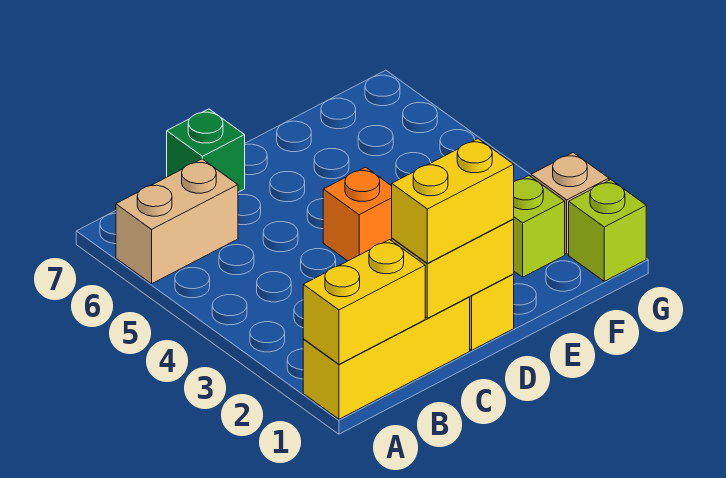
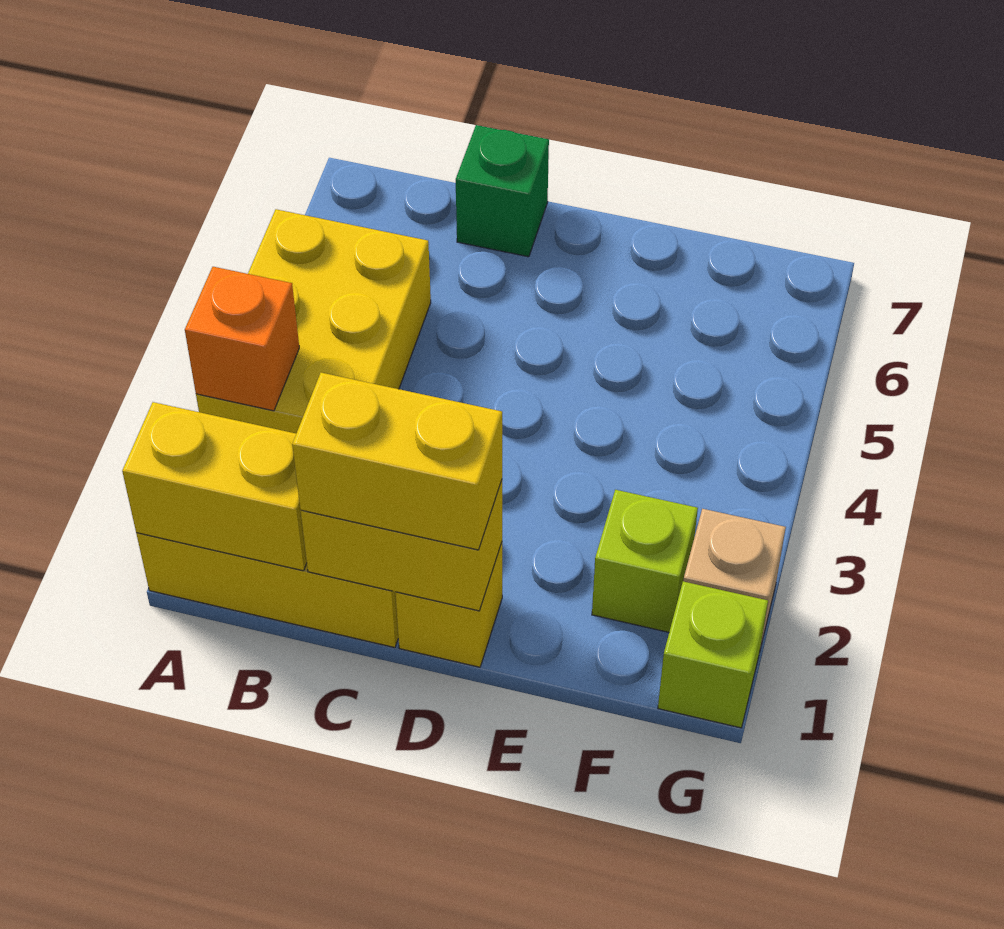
none -> yellow brick A3:B5 level 1
tan brick A6:B6 level 1 -> none
orange brick D4 level 1 -> orange brick A3 level 2

